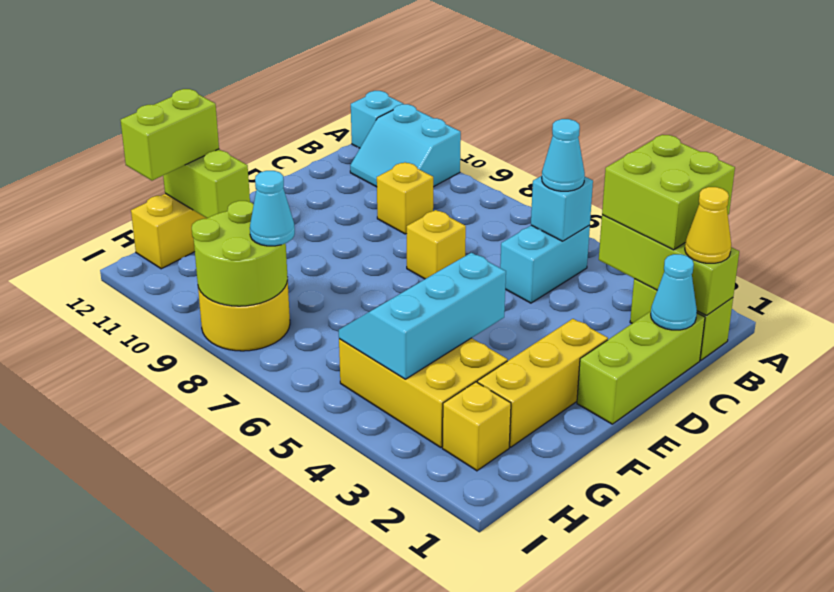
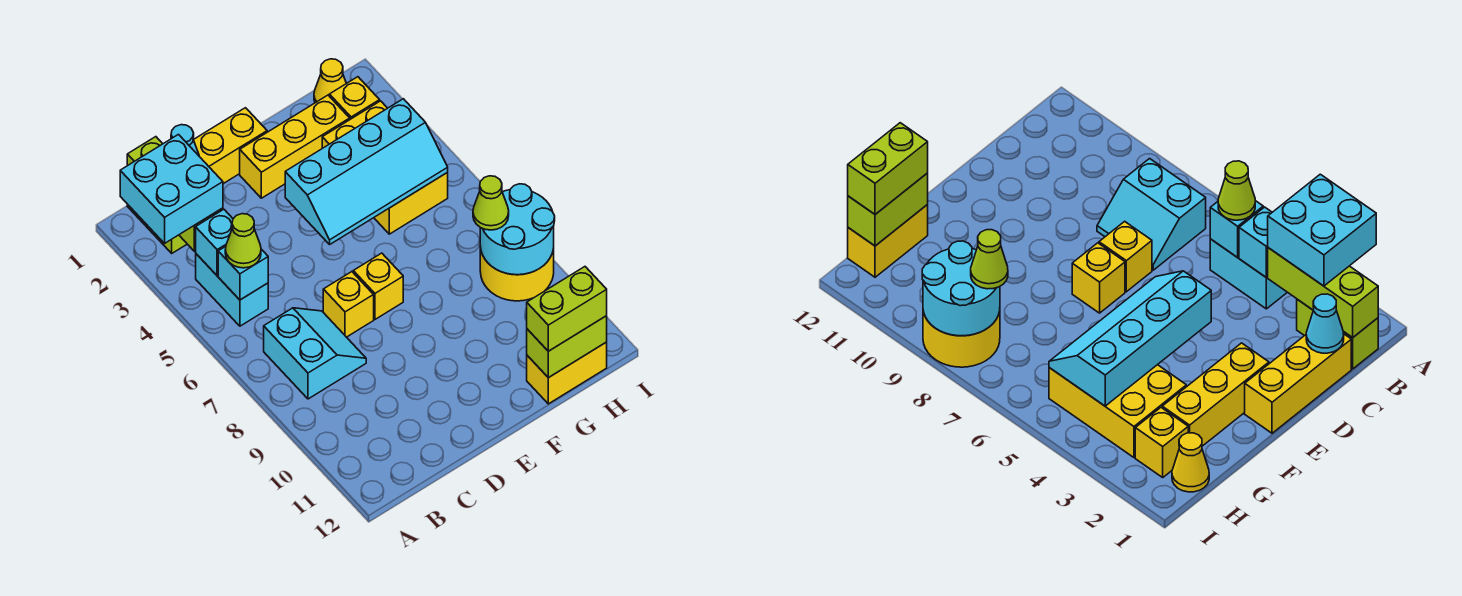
lime brick A2:B3 level 3 -> cyan brick A2:B3 level 3
cyan slope A10:B11 level 1 top A -> cyan slope B7:C8 level 1 top B
cyan brick A12 level 1 -> cyan brick B4 level 2
yellow cone B1 level 3 -> yellow cone H1 level 1
cyan brick B5:C5 level 1 -> cyan brick B4:B5 level 1
cyan cone B5 level 3 -> lime cone B5 level 3
lime brick C1:E1 level 1 -> yellow brick C1:E1 level 1
yellow brick C9 level 1 -> yellow brick E7 level 1
cyan slope F4:H5 level 2 top 4 -> cyan slope E4:H5 level 2 top 4
lime brick G11:G12 level 2 -> lime brick G12:H12 level 2
lime round brick H8:I9 level 2 -> cyan round brick H8:I9 level 2
cyan cone H8 level 3 -> lime cone H8 level 3

